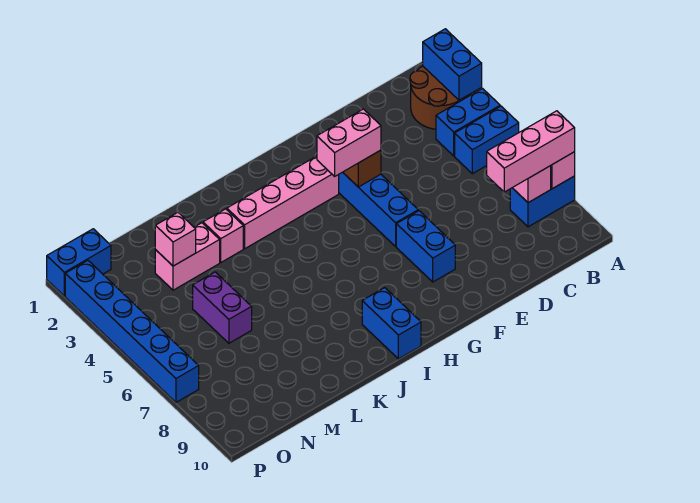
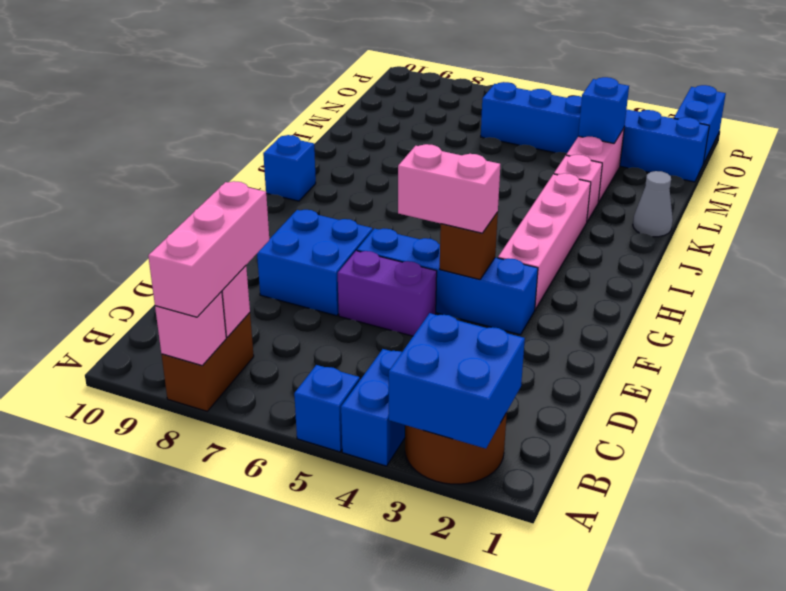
blue brick A2:A3 level 2 -> blue brick A2:B3 level 2
blue brick A5:B5 level 1 -> blue brick A5 level 1
blue brick A8:B8 level 1 -> brown brick A8:B8 level 1
pink brick F4:G4 level 3 -> pink brick F4:F5 level 3
blue brick F7:F8 level 1 -> blue brick E7:F8 level 1
blue brick I9:I10 level 1 -> blue brick I10 level 1
none -> grey cone K1 level 1
pink brick M3 level 2 -> blue brick M3 level 2
purple brick M5:M6 level 1 -> purple brick E5:E6 level 1
blue brick P2:P7 level 1 -> blue brick N1:N6 level 1

